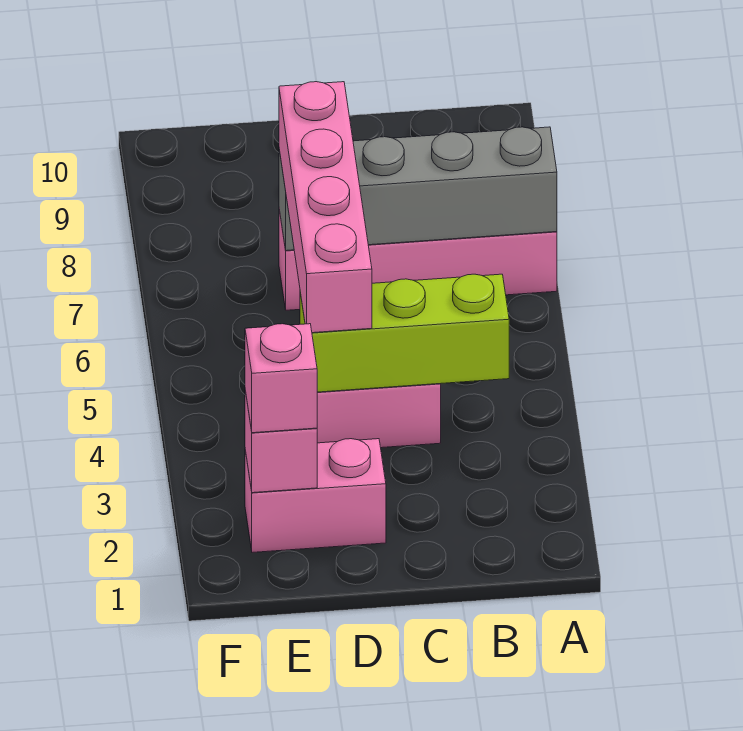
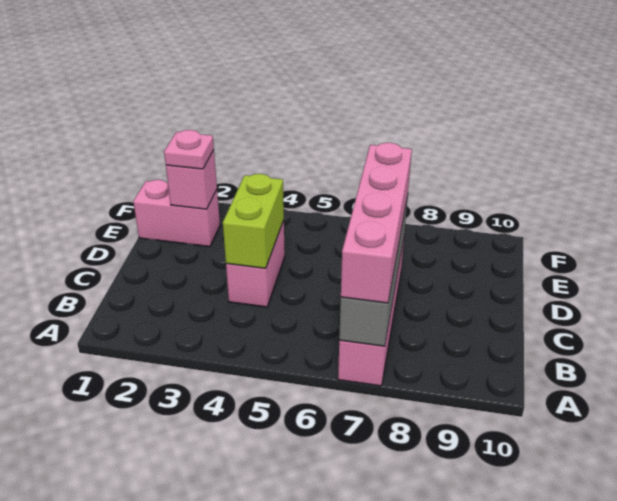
lime brick B4:D4 level 2 -> lime brick C4:D4 level 2
pink brick D2:E2 level 1 -> pink brick E1:E2 level 1
pink brick D4:D7 level 3 -> pink brick A7:D7 level 3
pink brick E2 level 3 -> pink plate E2 level 3

